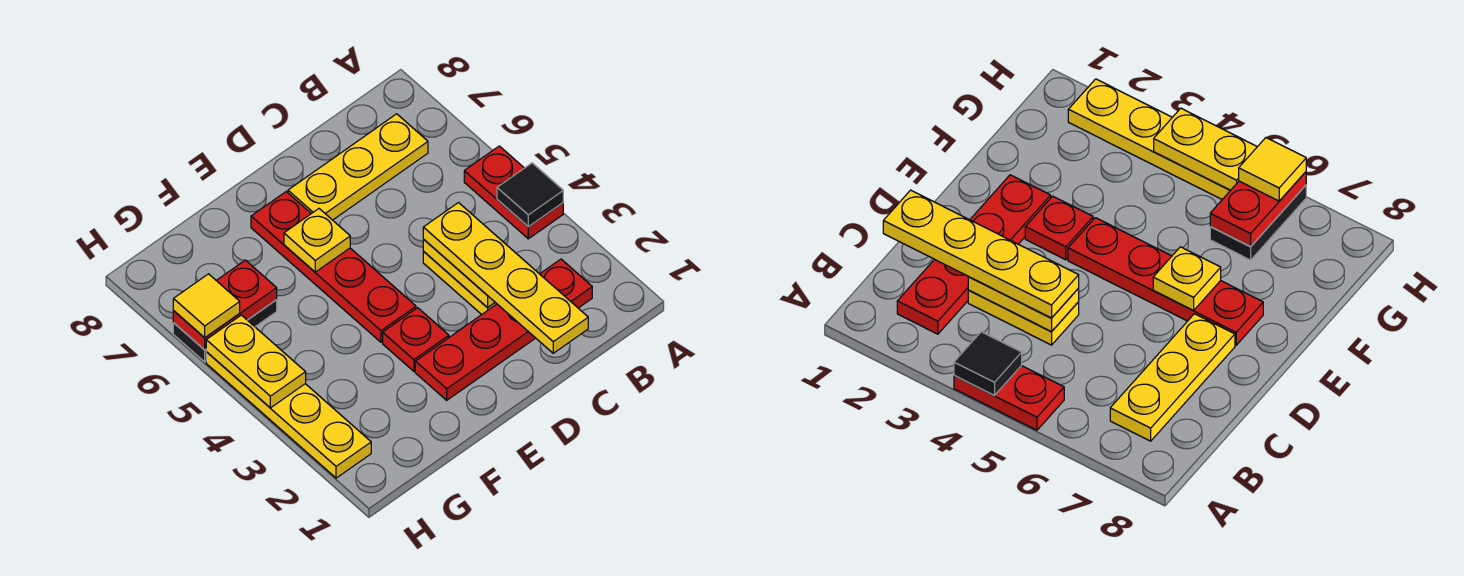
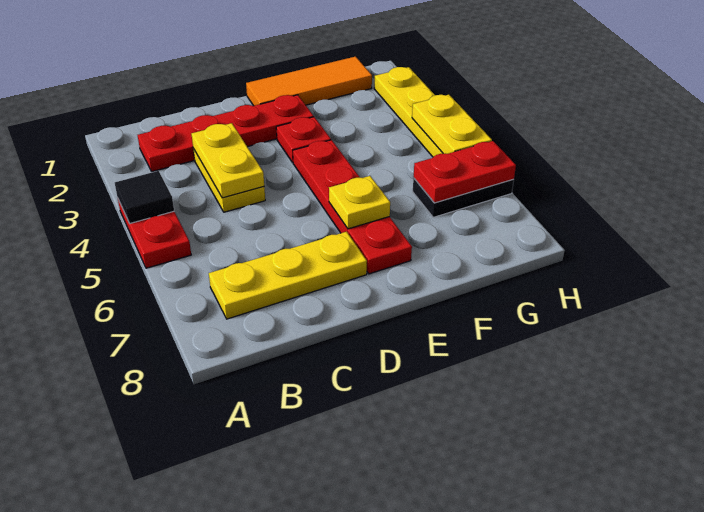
yellow plate C1:C4 level 3 -> none
none -> orange tile E1:G1 level 1
yellow tile H6 level 3 -> none

